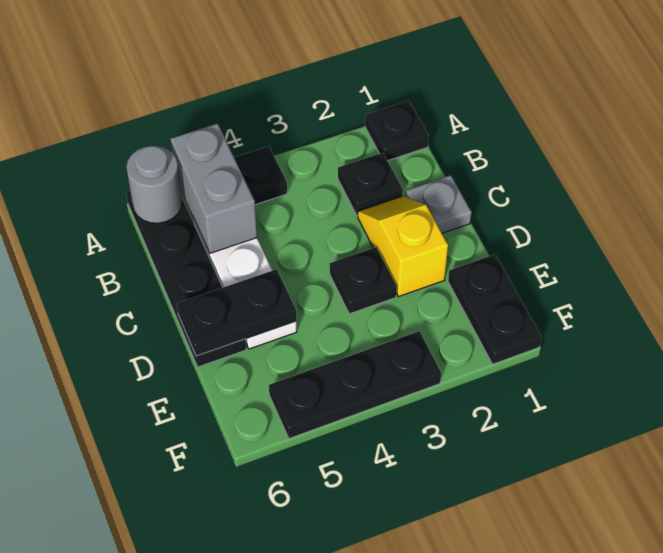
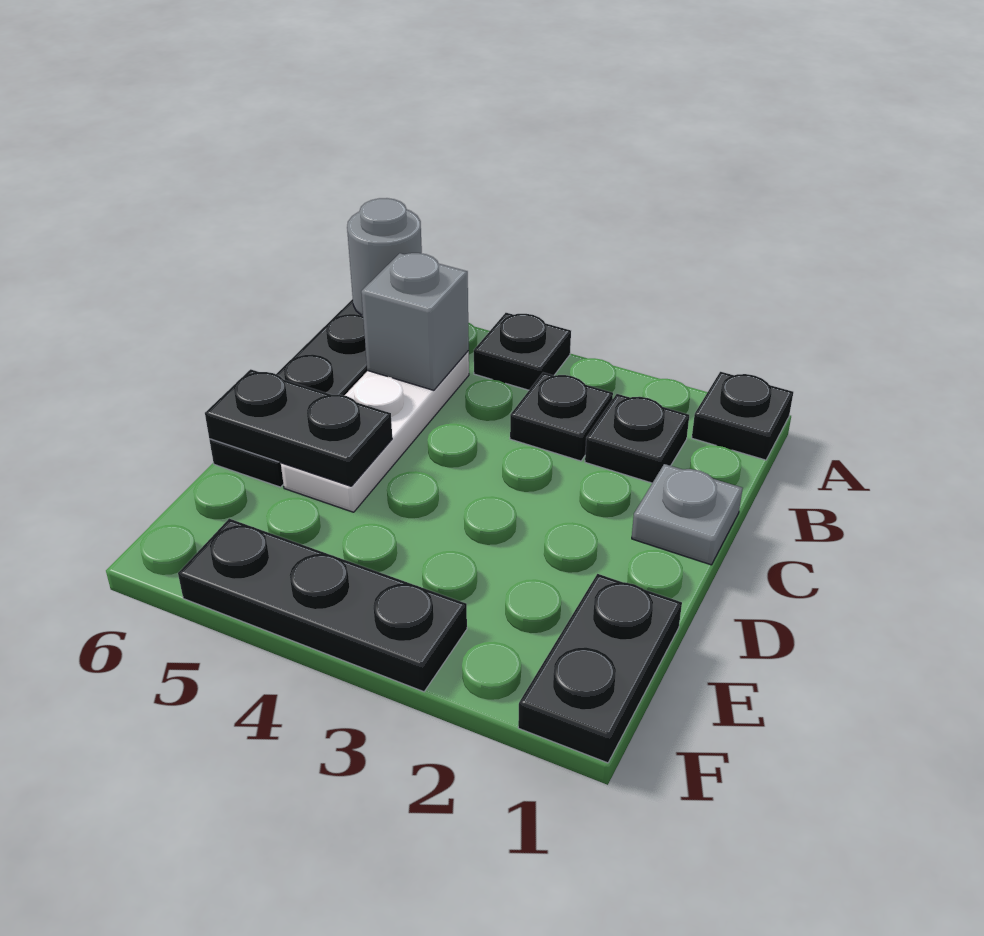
grey brick A5:B5 level 2 -> grey brick B5 level 2
yellow slope C2:D2 level 1 top D -> none
black plate D3 level 1 -> black plate B3 level 1

